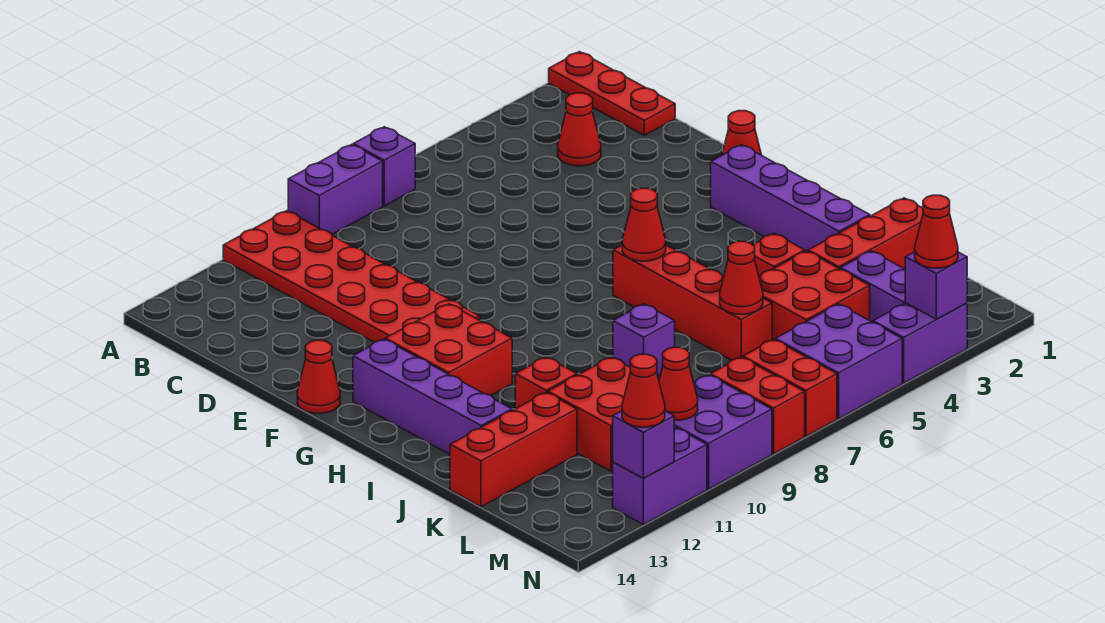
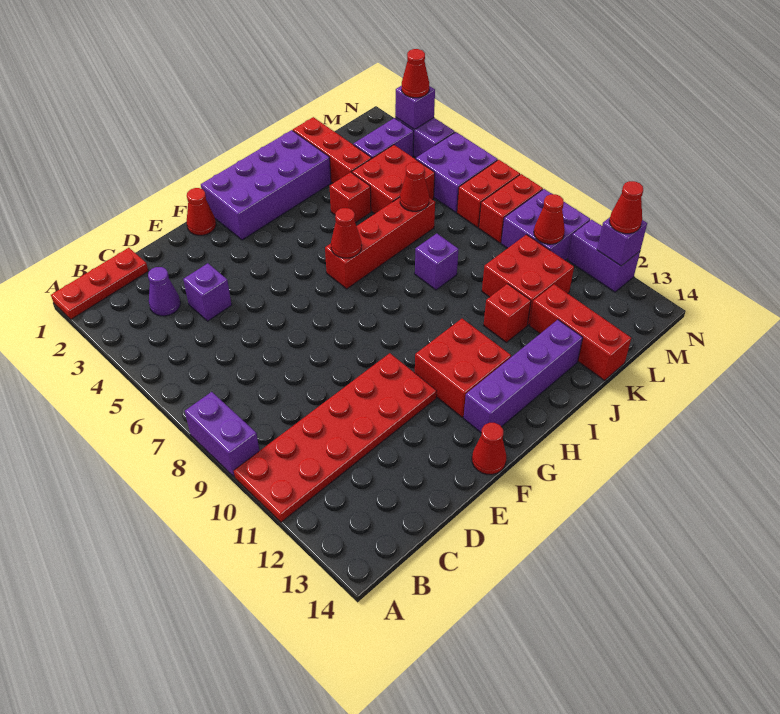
purple brick A7 level 1 -> purple brick D4 level 1
red cone C3 level 1 -> purple cone C3 level 1
purple brick G2:J2 level 1 -> purple brick G1:J2 level 1

